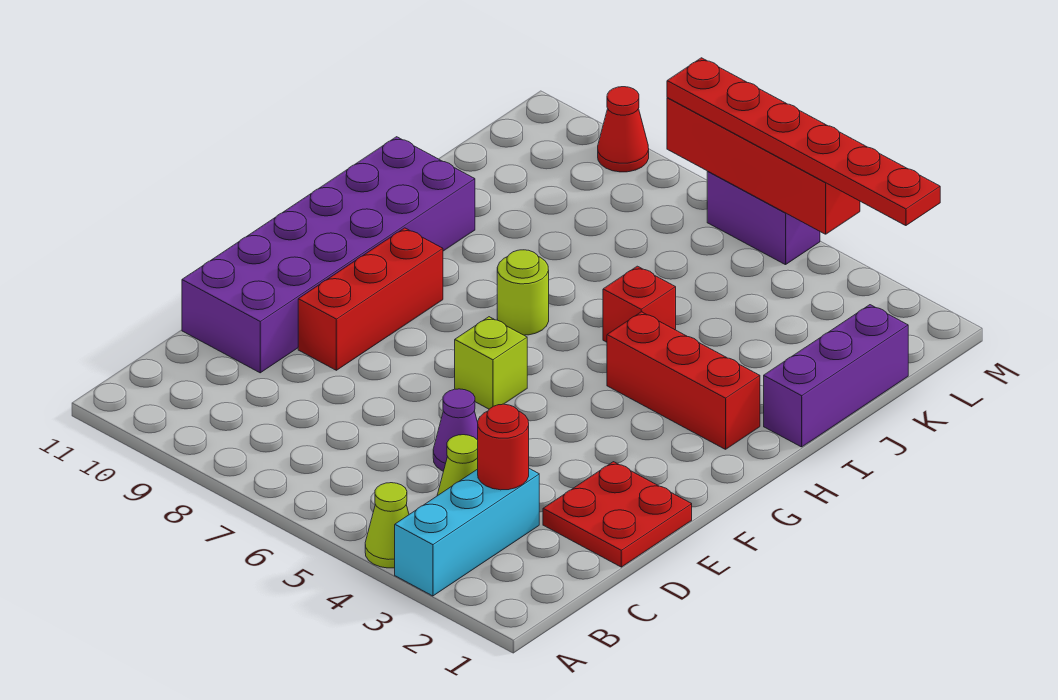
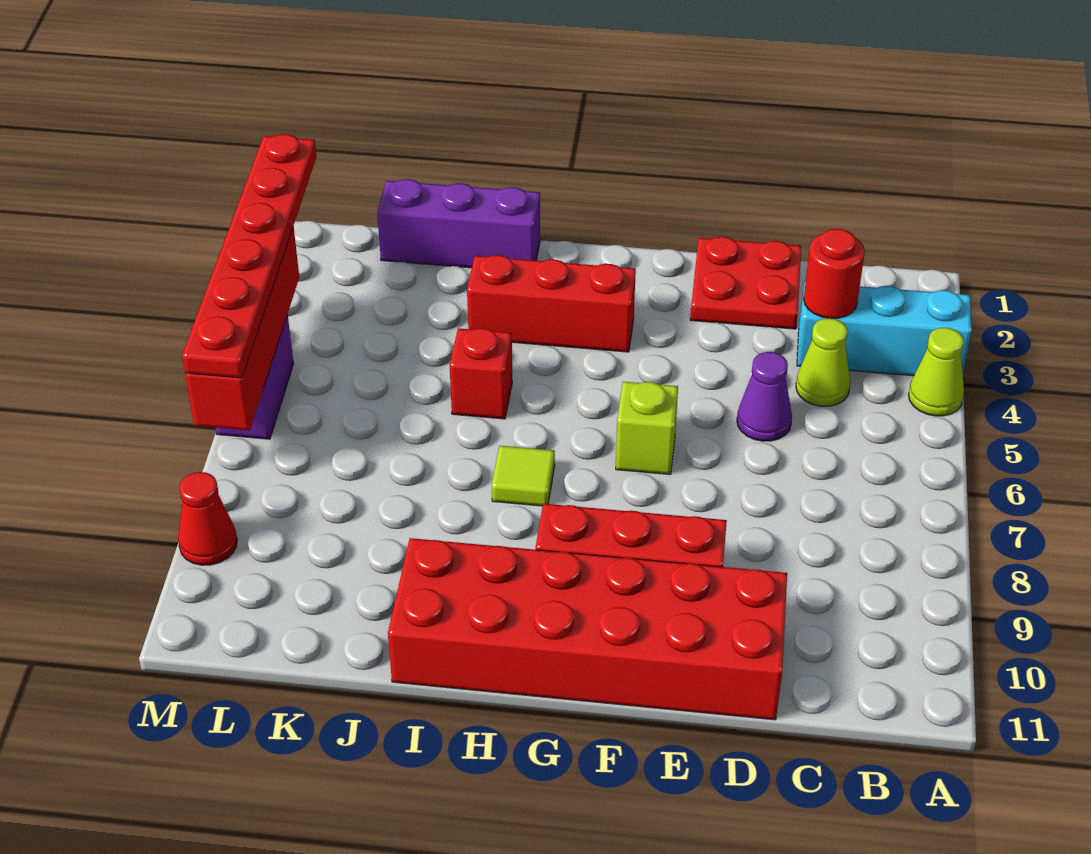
purple brick D10:I11 level 1 -> red brick D10:I11 level 1
red brick H2:H4 level 1 -> red brick G3:I3 level 1
lime round brick H7 level 1 -> lime tile H7 level 1

